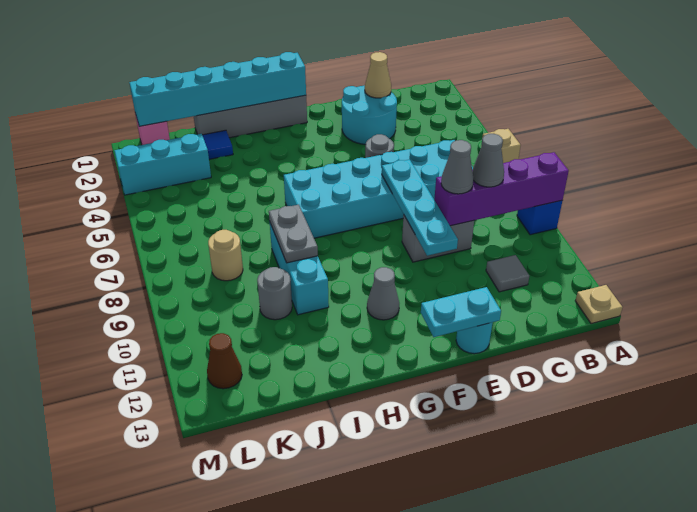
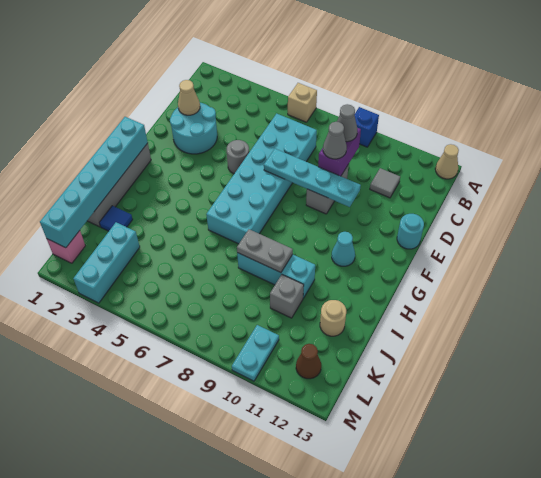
purple brick A9:D9 level 2 -> purple brick C9:D9 level 2
tan plate A13 level 1 -> tan cone A13 level 1
cyan plate E13:F13 level 2 -> cyan plate L10:M10 level 1
grey cone G11 level 1 -> cyan cone G11 level 1
grey round brick J10 level 1 -> grey brick J10 level 1
tan round brick K8 level 1 -> tan round brick J12 level 1

